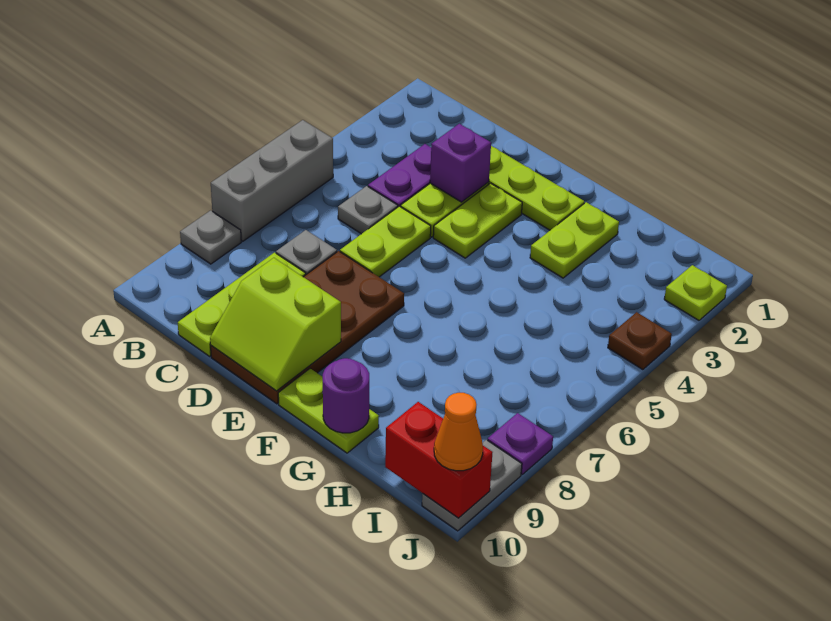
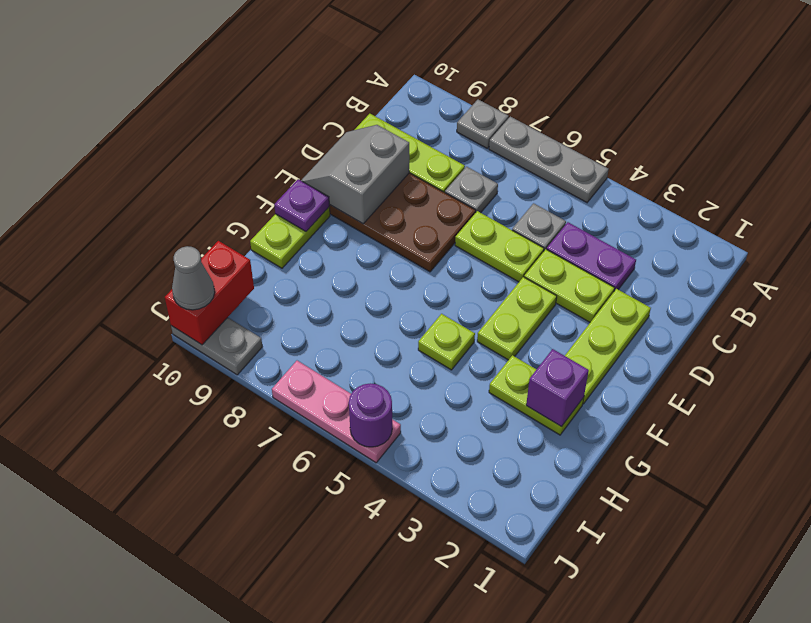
grey brick A5:A7 level 1 -> grey plate A5:A7 level 1
purple brick D3 level 2 -> purple brick G2 level 2
lime slope D9:E10 level 2 top 9 -> grey slope D9:E10 level 2 top 9
lime plate E3:E4 level 1 -> lime plate E4:F4 level 1
purple round brick G10 level 2 -> purple round brick J5 level 2
lime plate J2 level 1 -> lime plate G5 level 1
brown plate J4 level 1 -> none
none -> pink plate J5:J7 level 1
purple plate J8 level 1 -> purple plate F10 level 2
orange cone J10 level 3 -> grey cone J10 level 3

